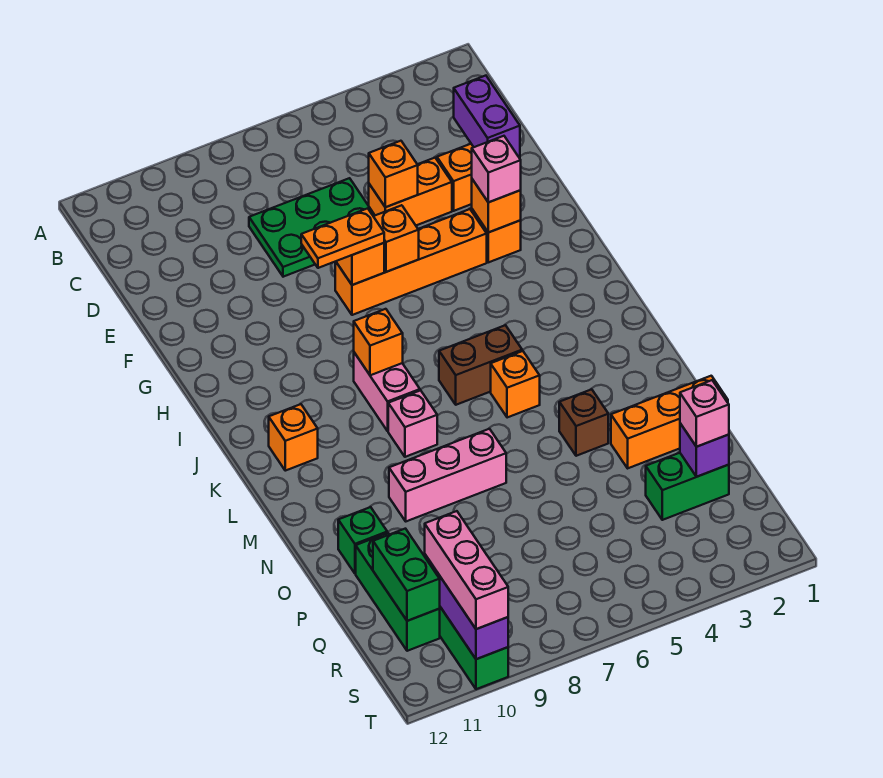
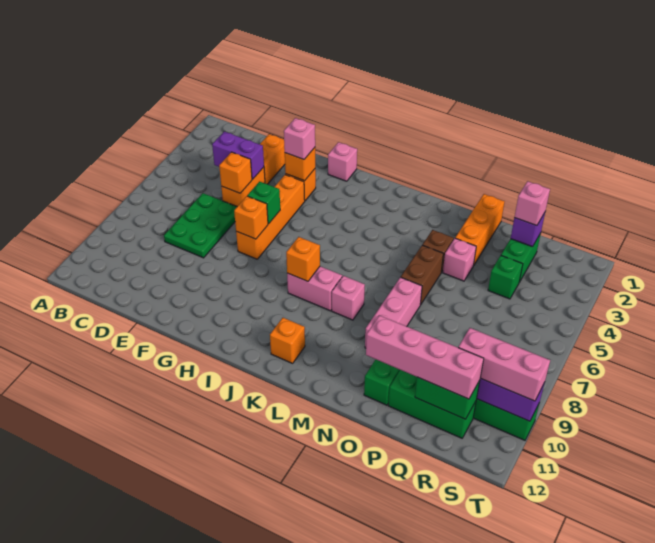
purple brick D2:E2 level 2 -> purple brick D4:E4 level 2
orange brick G6 level 2 -> green brick G6 level 2
orange plate G7:G8 level 3 -> none
none -> pink brick H1 level 1
brown brick K5:K6 level 1 -> brown brick N5:N6 level 1
orange brick L5 level 1 -> none
none -> pink brick O4 level 1
none -> pink brick O11:R11 level 3
none -> green brick Q4 level 1

